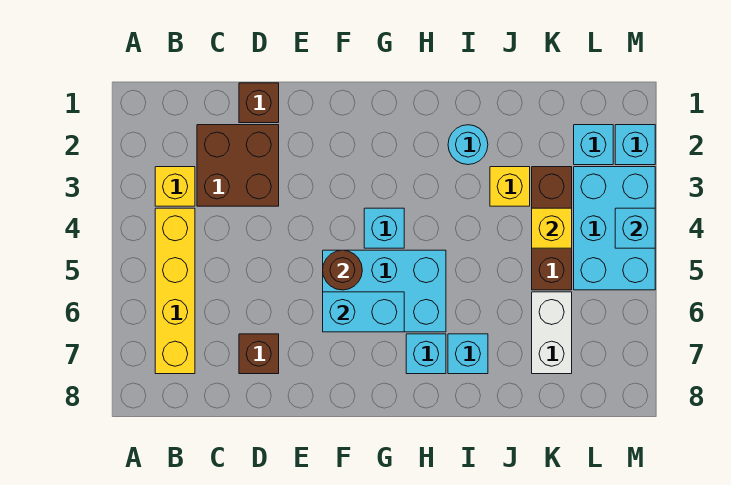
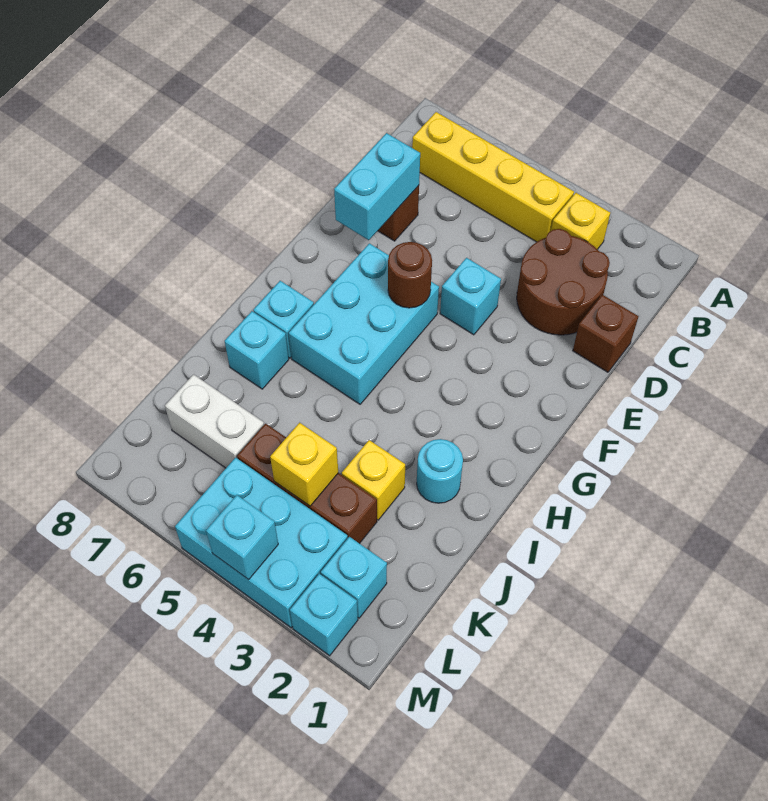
brown brick C2:D3 level 1 -> brown round brick C2:D3 level 1
cyan brick F6:G6 level 2 -> cyan brick D7:E7 level 2
cyan brick G4 level 1 -> cyan brick E4 level 1

